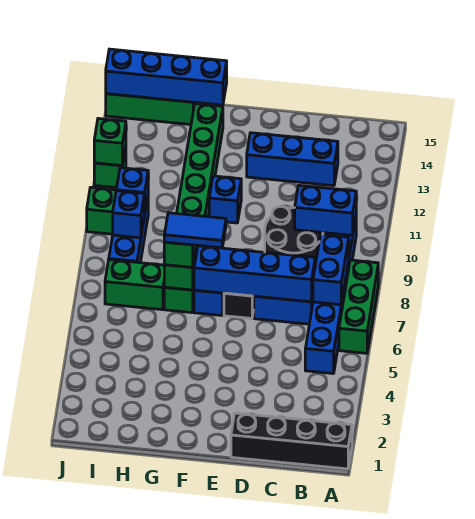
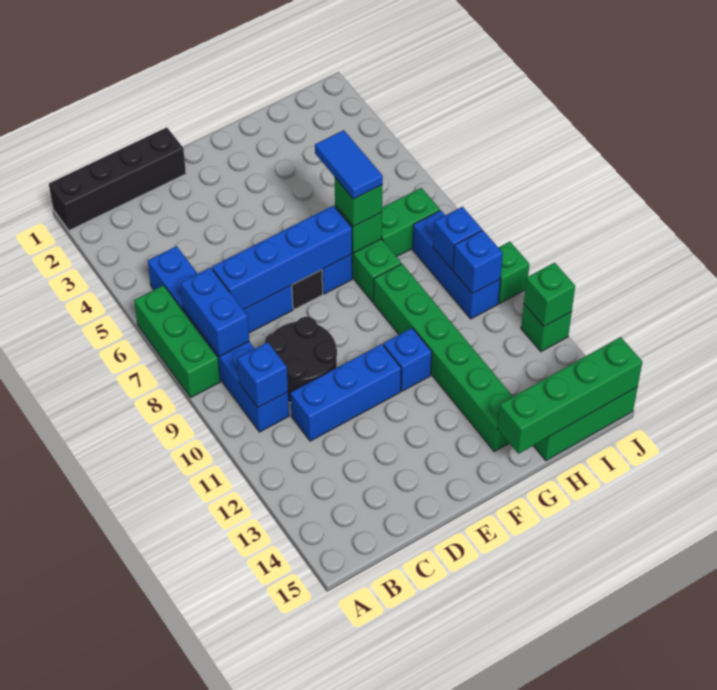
blue brick B10:C10 level 2 -> blue brick B10 level 2
blue brick C13:E13 level 1 -> blue brick C11:E11 level 1
blue tile F7:G7 level 4 -> blue tile G6:G7 level 4
blue brick G15:J15 level 2 -> green brick G15:J15 level 2

